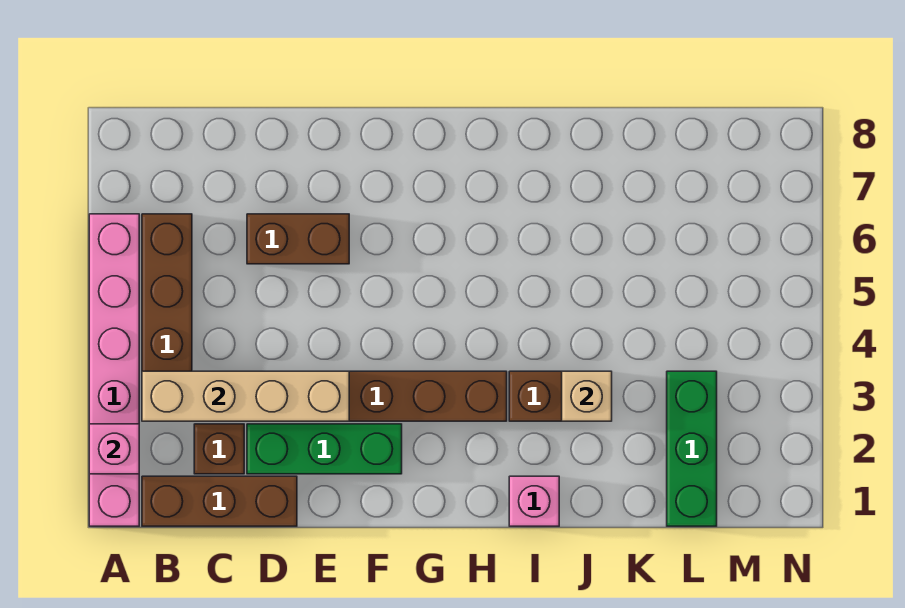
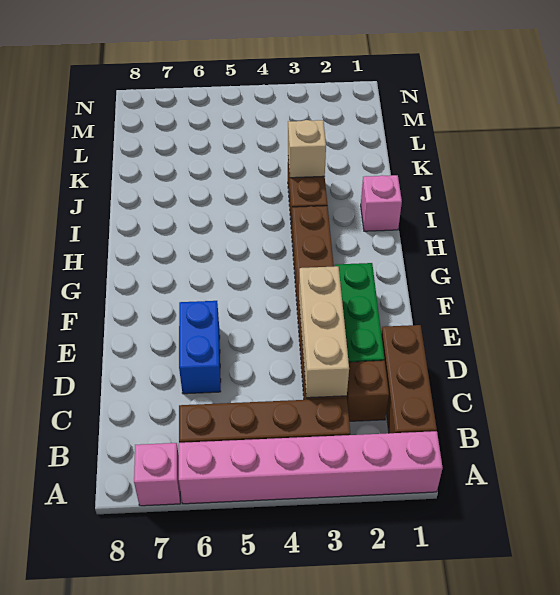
pink brick A2 level 2 -> pink brick A7 level 1
tan brick B3:E3 level 2 -> tan brick C3:E3 level 2
brown brick D6:E6 level 1 -> blue brick D6:E6 level 1
green brick L1:L3 level 1 -> none

